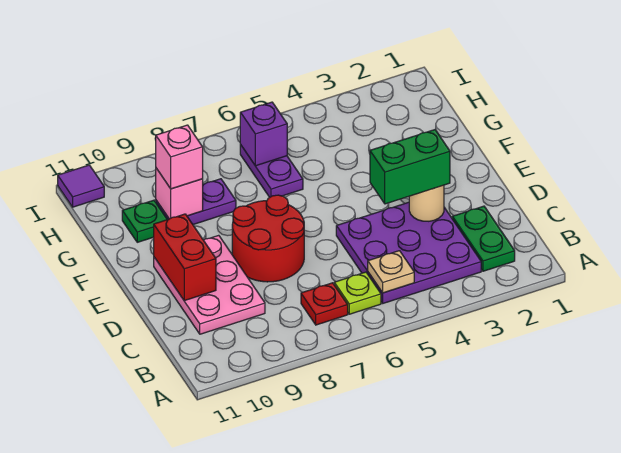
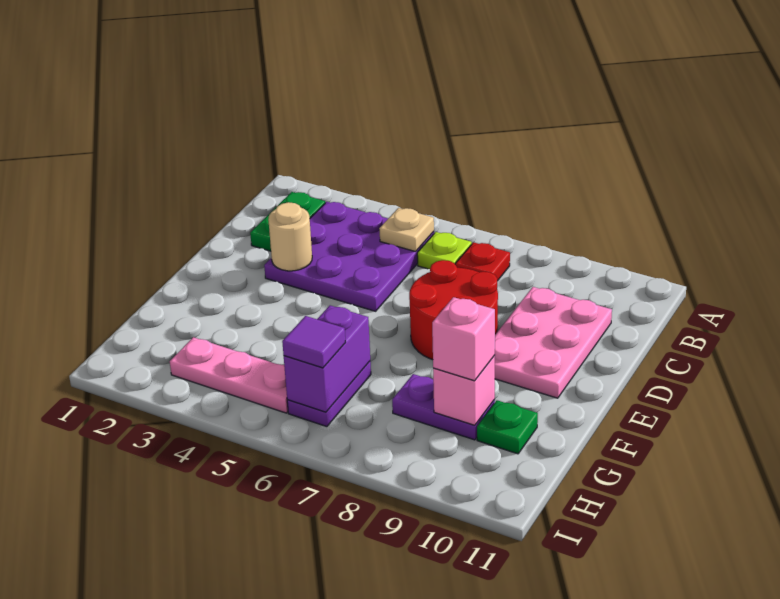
green brick D3:D4 level 3 -> none
red brick D10:E10 level 2 -> none
none -> pink plate H3:H5 level 1
purple brick H6 level 2 -> purple brick G6:H6 level 2
purple tile I11 level 1 -> purple tile H6 level 3

